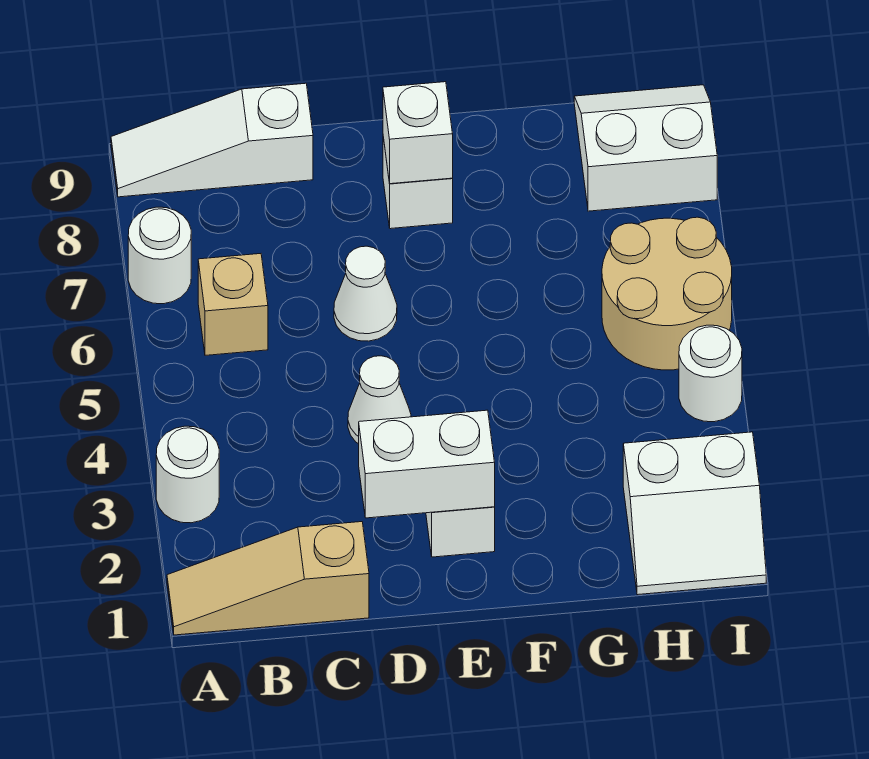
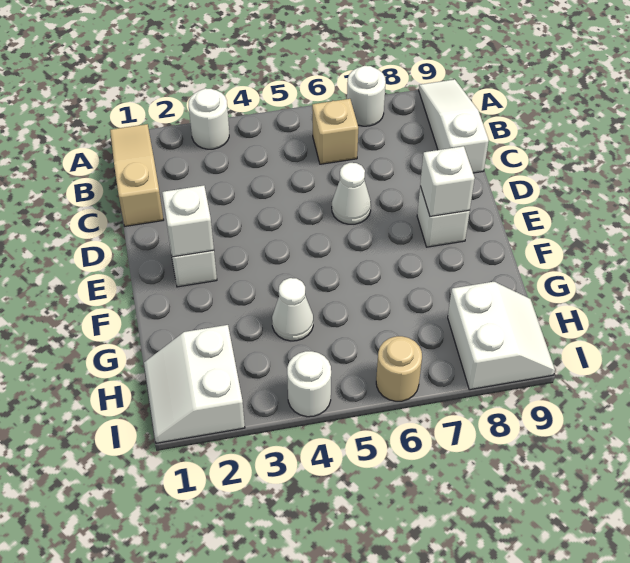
white brick D2:E2 level 2 -> white brick E2 level 2
white cone D4 level 1 -> white cone G4 level 1
tan round brick H5:I6 level 1 -> tan round brick I6 level 1

